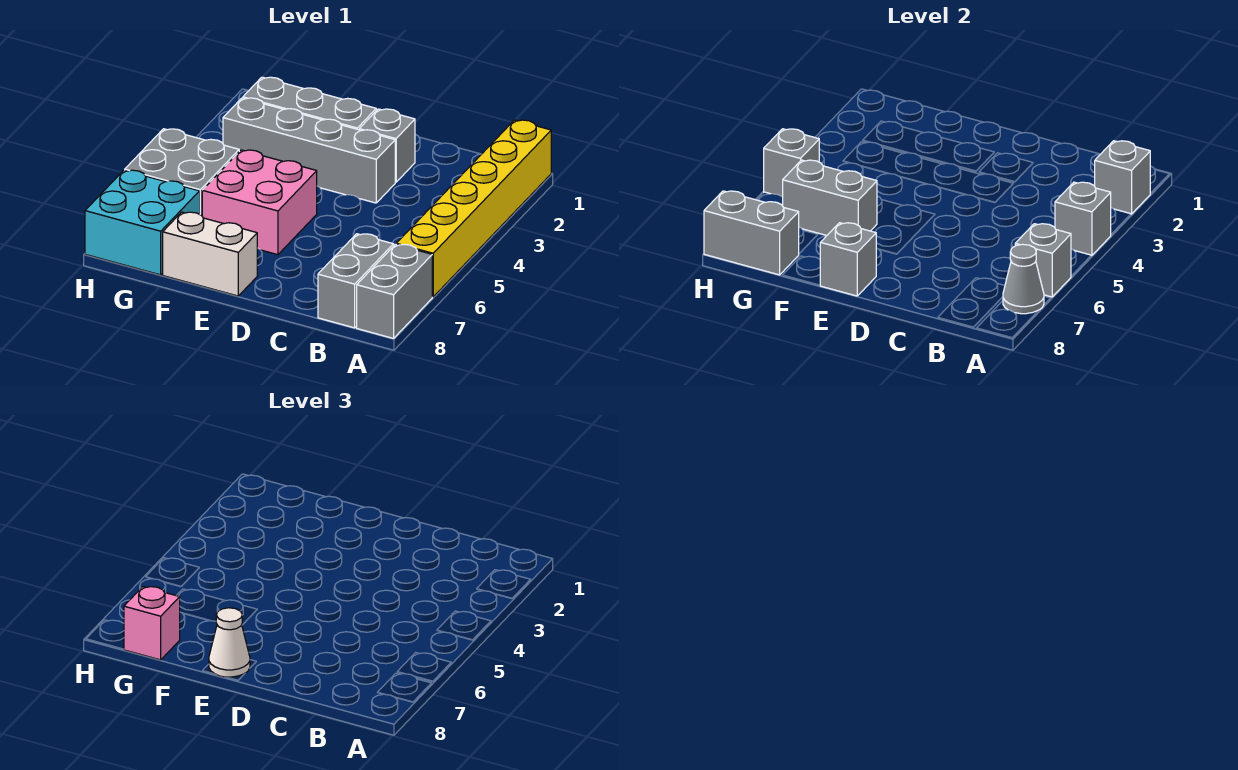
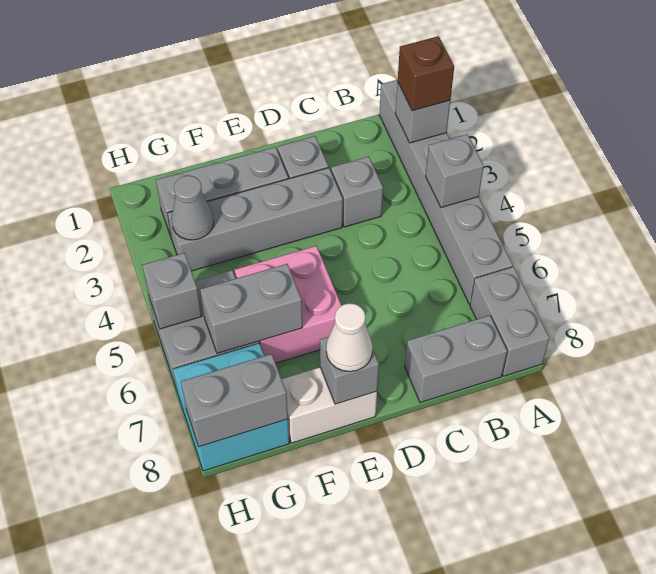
yellow brick A1:A6 level 1 -> grey brick A1:A6 level 1
none -> brown brick A2 level 3
grey brick A6 level 2 -> grey brick C3 level 1
grey cone A7 level 2 -> grey cone G3 level 2
grey brick B7:B8 level 1 -> grey brick B8:C8 level 1
pink brick G8 level 3 -> none

